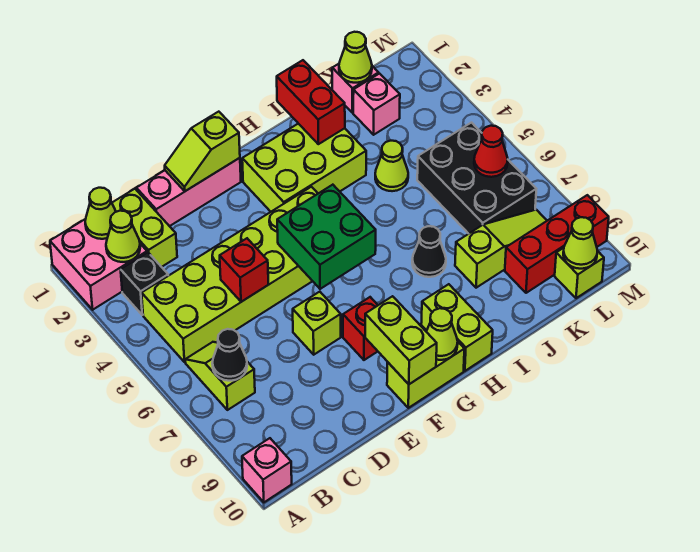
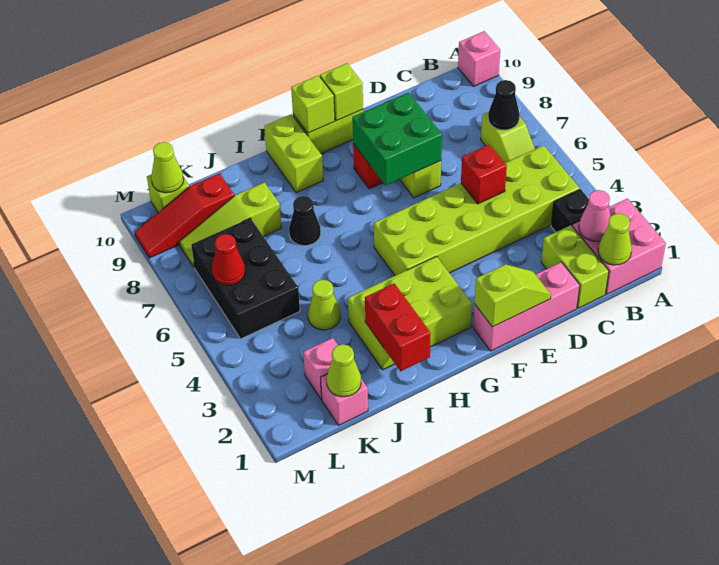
lime cone B2 level 2 -> pink cone B2 level 2
green brick F5:G6 level 2 -> green brick E7:F8 level 2
lime brick F9:F10 level 2 -> lime brick F10 level 2
lime cone G10 level 2 -> lime brick G10 level 2
red brick K9:M9 level 1 -> red slope K9:M9 level 1 top K

